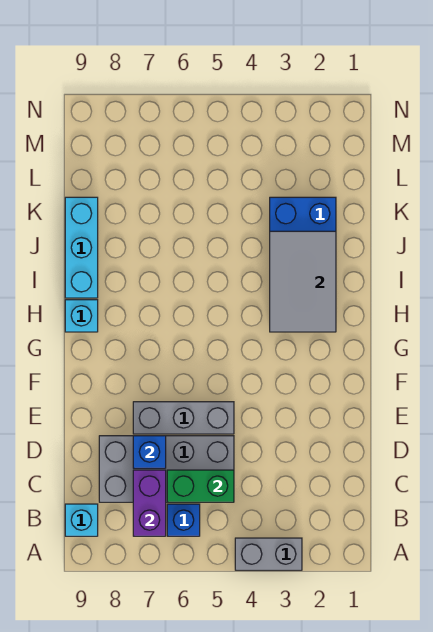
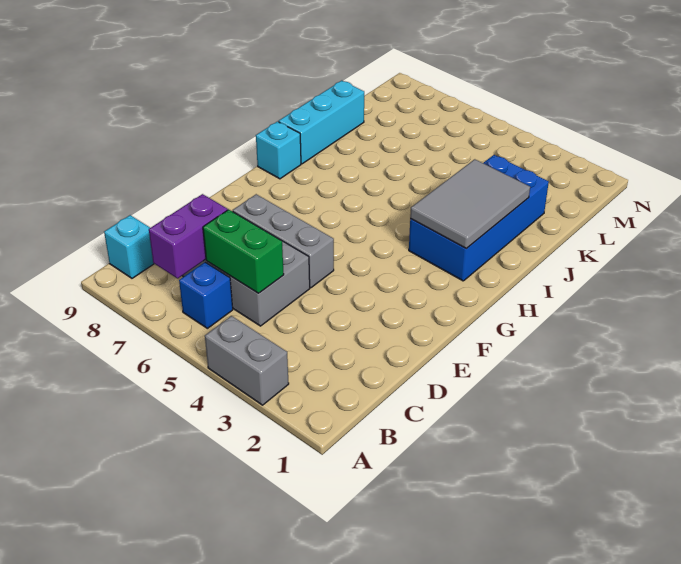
blue brick D7 level 2 -> none

